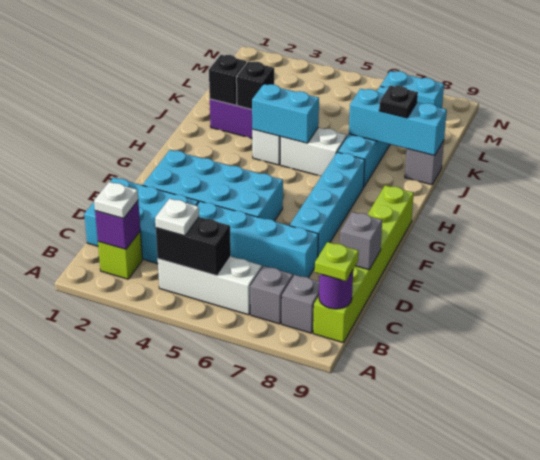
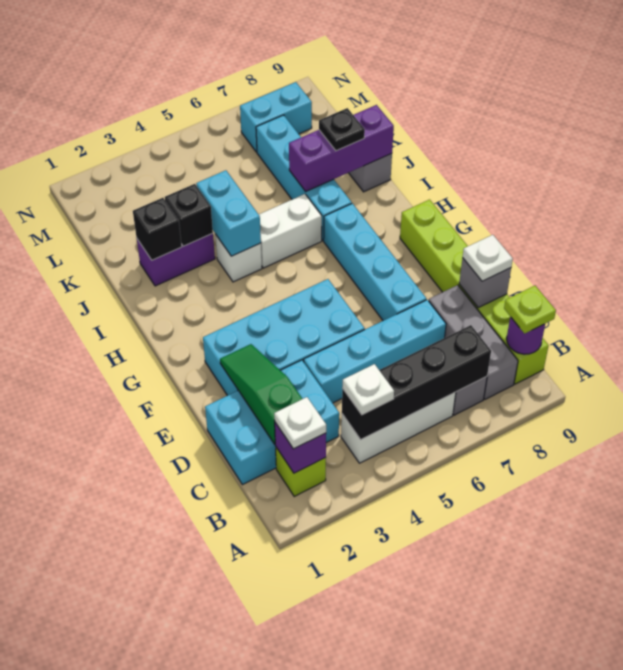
black brick B4:B5 level 2 -> black brick B4:B7 level 2
grey brick B8 level 1 -> grey brick B8:D8 level 1
none -> green slope C2:E2 level 2 top C
none -> white plate D9 level 3
cyan brick I4:I5 level 2 -> cyan brick I4:J4 level 2
cyan brick J7:J9 level 2 -> purple brick J7:J9 level 2

